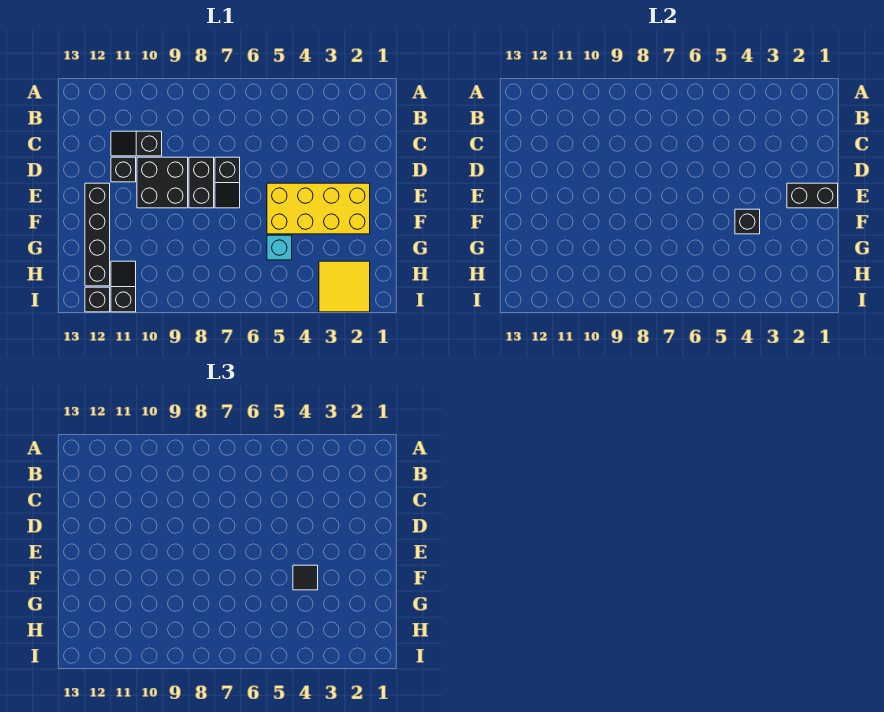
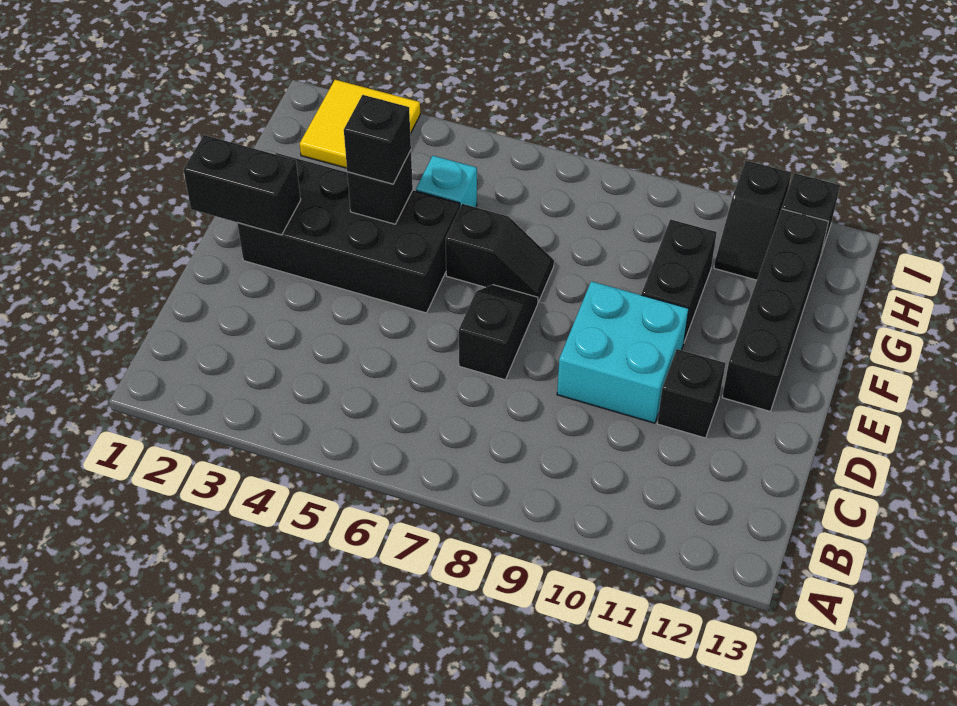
black slope C10:C11 level 1 top 10 -> black slope F6:F7 level 1 top 6
black brick D8:E8 level 1 -> black brick F10:G10 level 1
black brick D9:E10 level 1 -> cyan brick D9:E10 level 1
yellow brick E2:F5 level 1 -> black brick E2:F5 level 1
black tile F4 level 3 -> black brick F4 level 3

